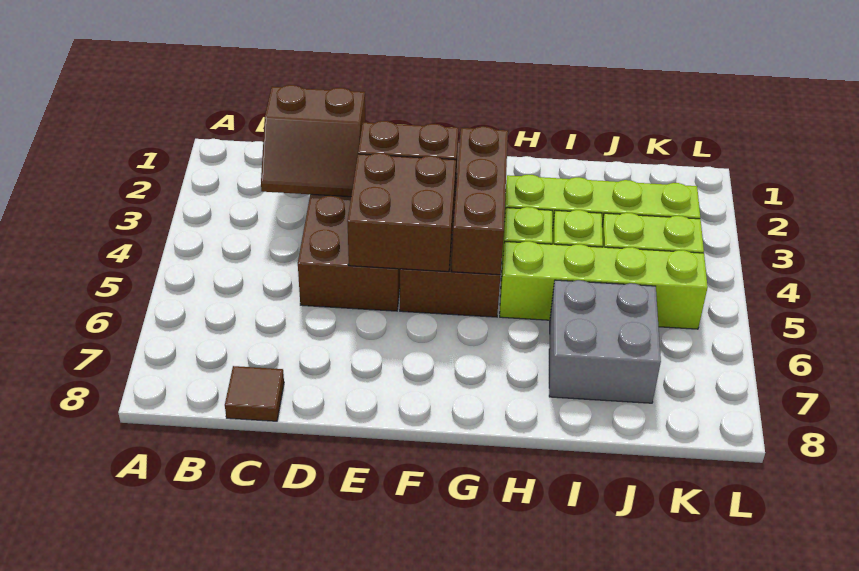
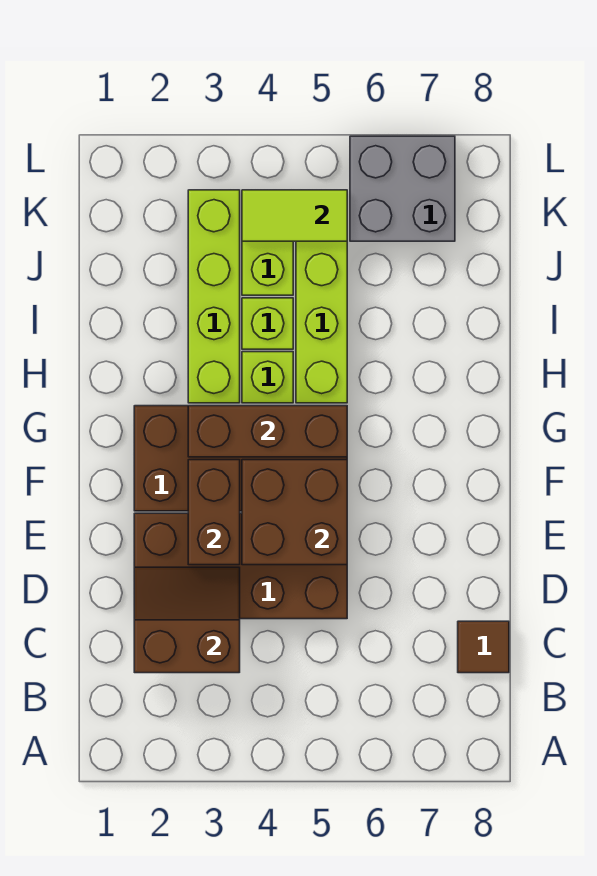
brown slope C2:D3 level 2 top 2 -> brown slope C2:D3 level 2 top C
grey brick I6:J7 level 1 -> grey brick K6:L7 level 1
none -> lime tile K4:K5 level 2

